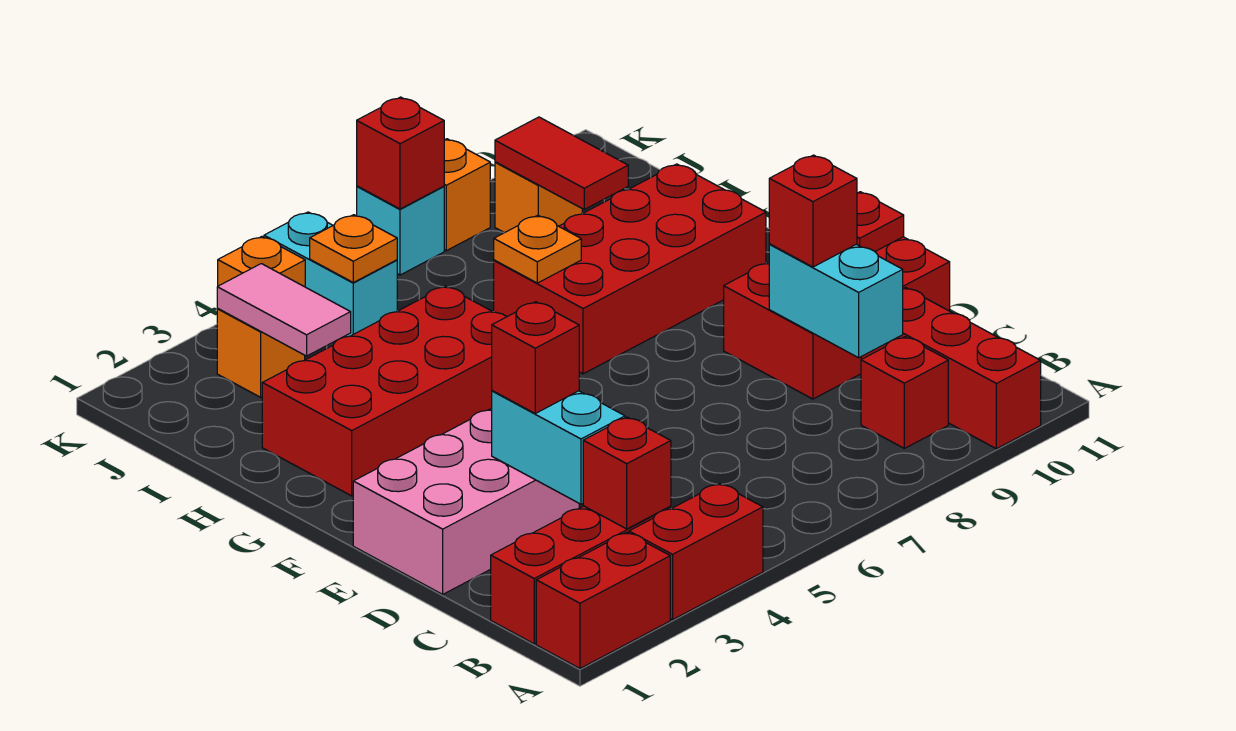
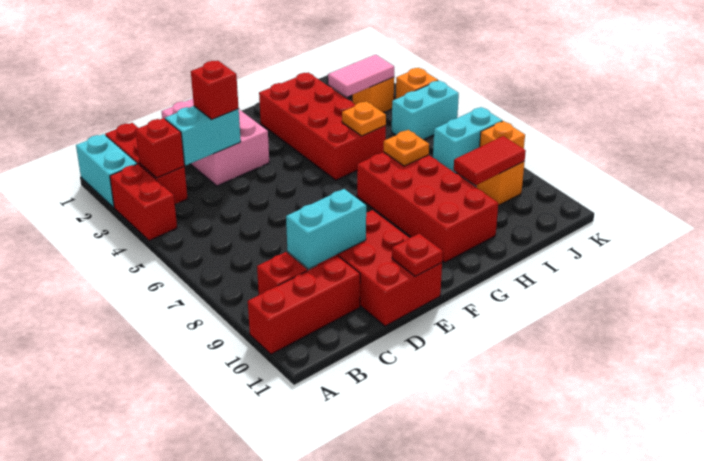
red brick A1:A2 level 1 -> cyan brick A1:A2 level 1
red brick D9 level 3 -> none
orange plate J5 level 2 -> orange plate H5 level 2
cyan brick K7 level 1 -> cyan brick J7:K7 level 1
red brick K7 level 2 -> none

